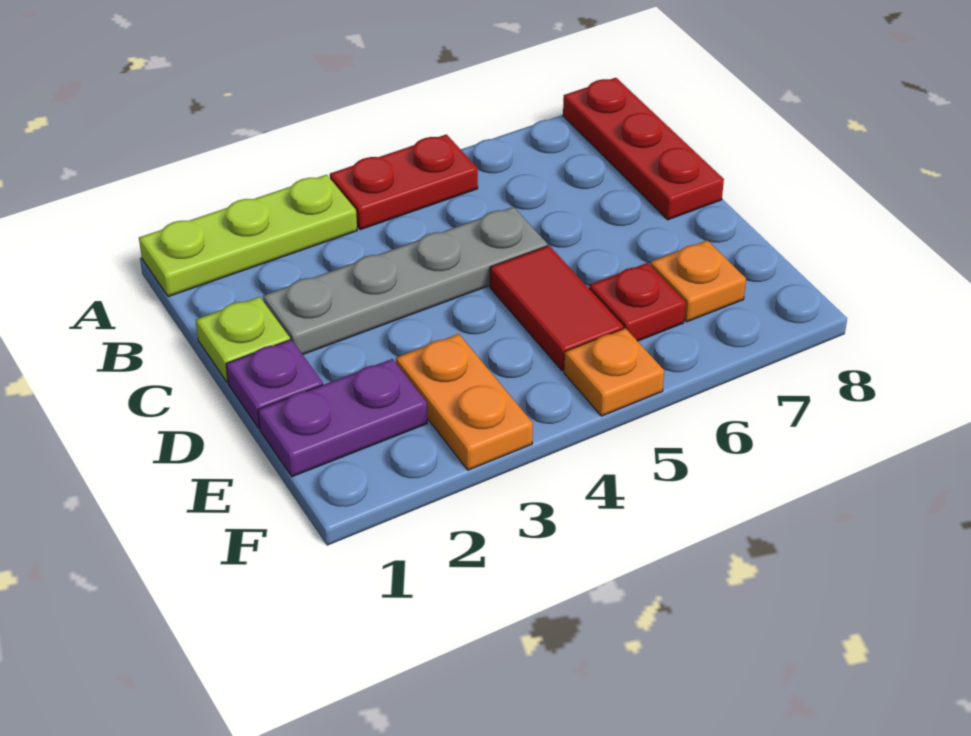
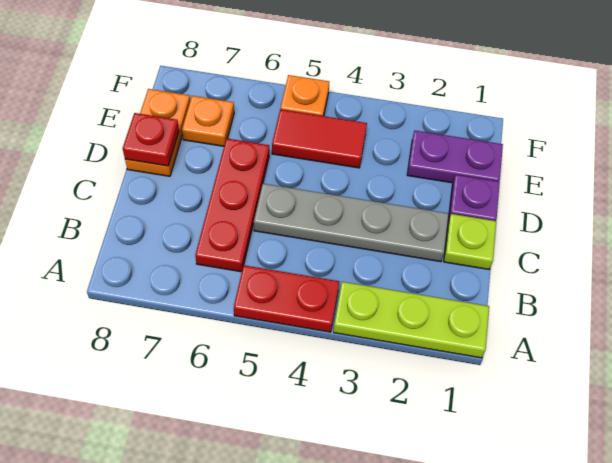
red plate A8:C8 level 1 -> red plate B6:D6 level 1
red tile D5:E5 level 1 -> red tile E4:E5 level 1
orange plate E3:F3 level 1 -> orange plate D8:E8 level 1
red plate E6 level 1 -> red plate D8 level 2

